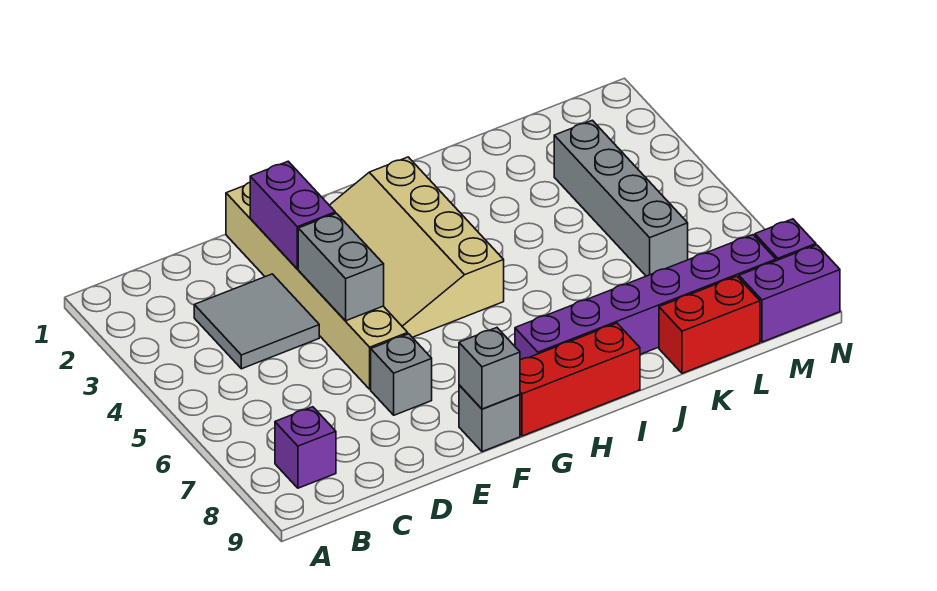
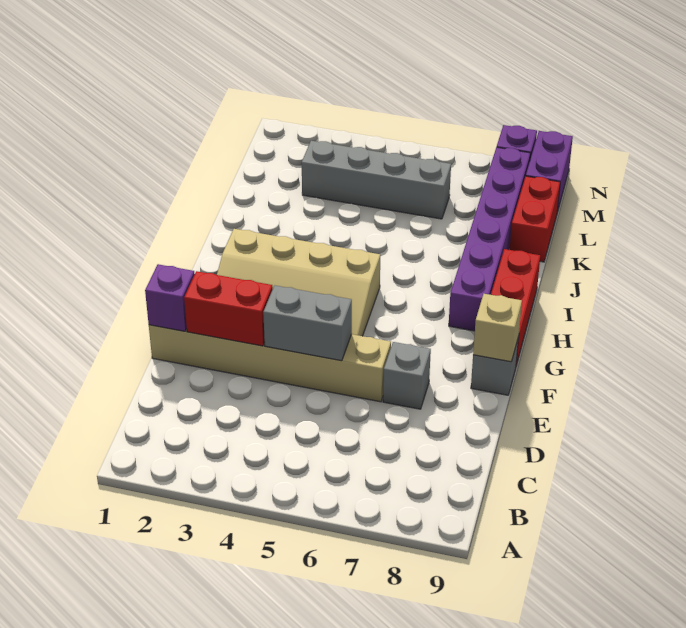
purple brick B8 level 1 -> purple brick E1 level 2
grey tile C3:D4 level 1 -> none
purple brick E2:E3 level 2 -> red brick E2:E3 level 2
grey brick F9 level 2 -> tan brick F9 level 2

